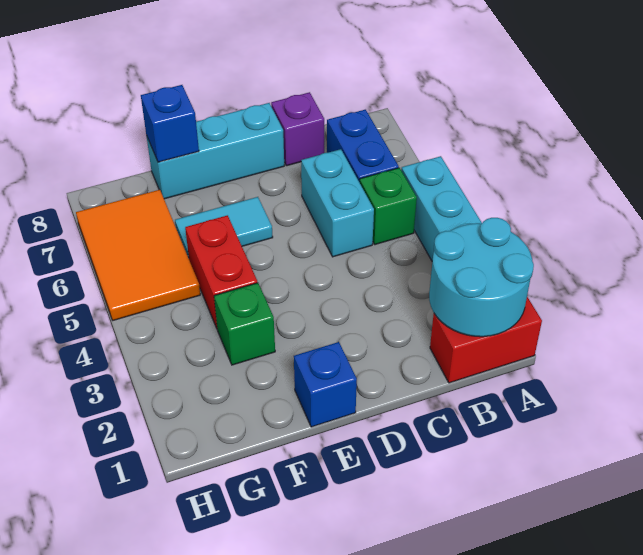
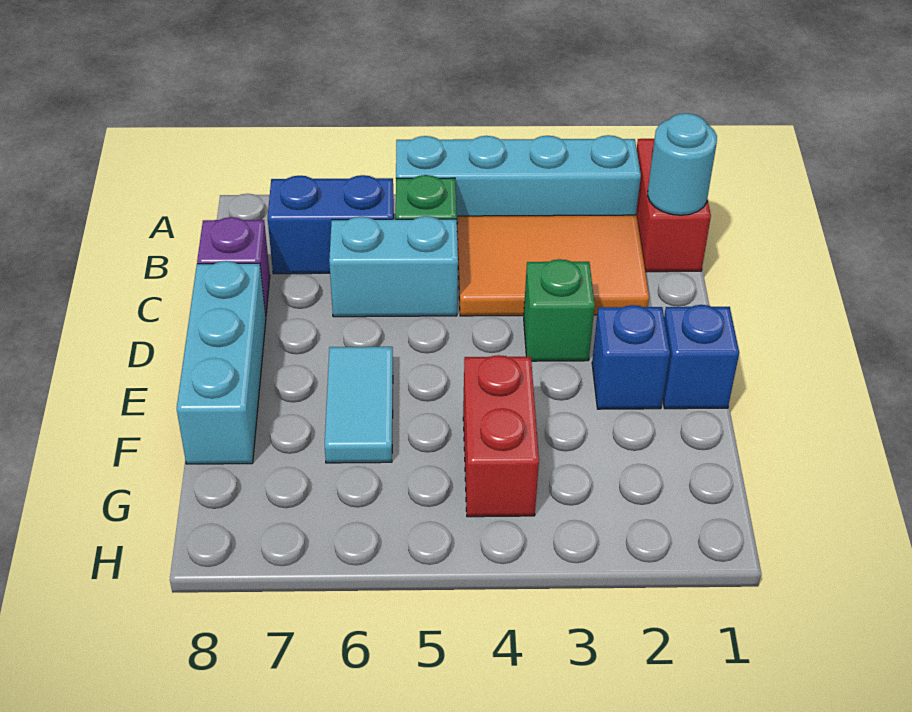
cyan round brick A1:B2 level 2 -> cyan round brick B1 level 2
green brick F3 level 1 -> green brick D3 level 1
red brick F4:F5 level 1 -> red brick F4:G4 level 1
blue brick F8 level 2 -> blue brick E2 level 1
orange tile G5:H7 level 1 -> orange tile B2:C4 level 1

